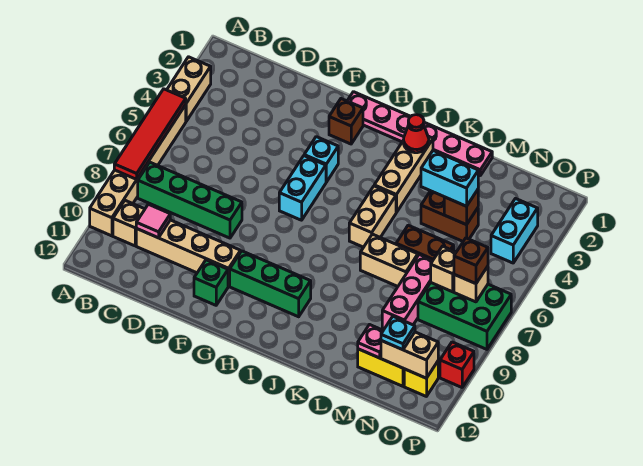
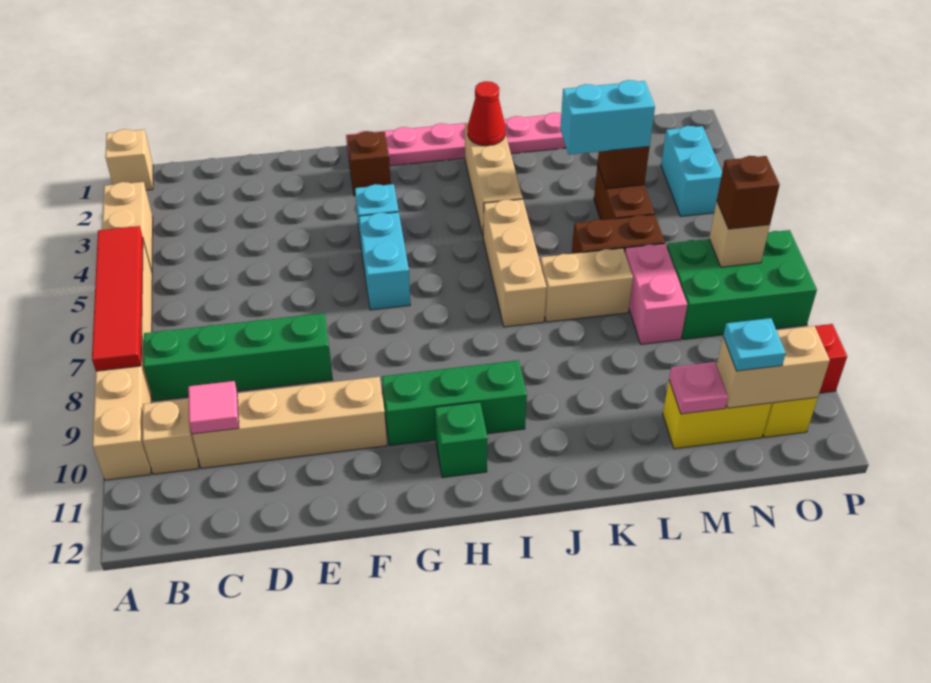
green brick F11 level 1 -> green brick H11 level 1
tan brick J5:J6 level 1 -> tan brick J5:J7 level 1
brown brick L4:M4 level 1 -> brown brick M4:M5 level 1
pink brick M7:M9 level 1 -> pink brick M7:M8 level 1
tan brick N7 level 2 -> tan brick A1 level 1

